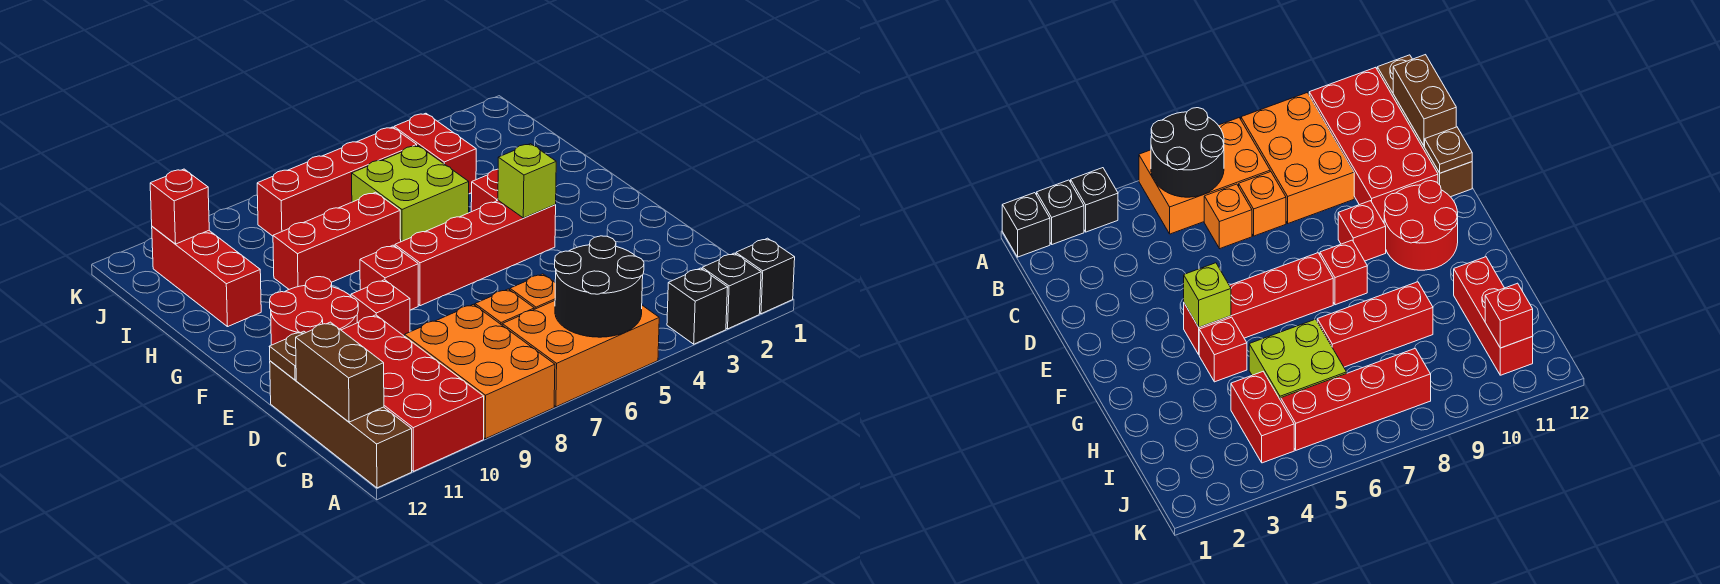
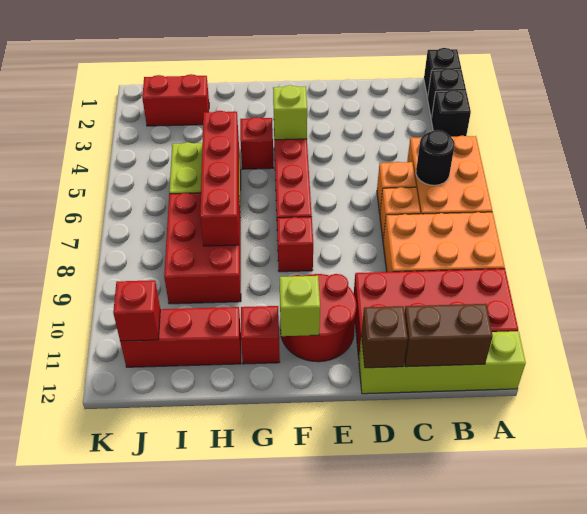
black round brick A5:B6 level 2 -> black round brick B6 level 2
brown brick A12:D12 level 1 -> lime brick A12:D12 level 1
brown plate D12 level 2 -> brown brick D12 level 2
red brick E9 level 1 -> red brick G11 level 1
none -> lime brick F11 level 2
red brick H7:H9 level 1 -> red brick H7:I9 level 1
red brick I4:J4 level 1 -> red brick I2:J2 level 1
red brick J5:J8 level 1 -> red brick H5:H8 level 2

